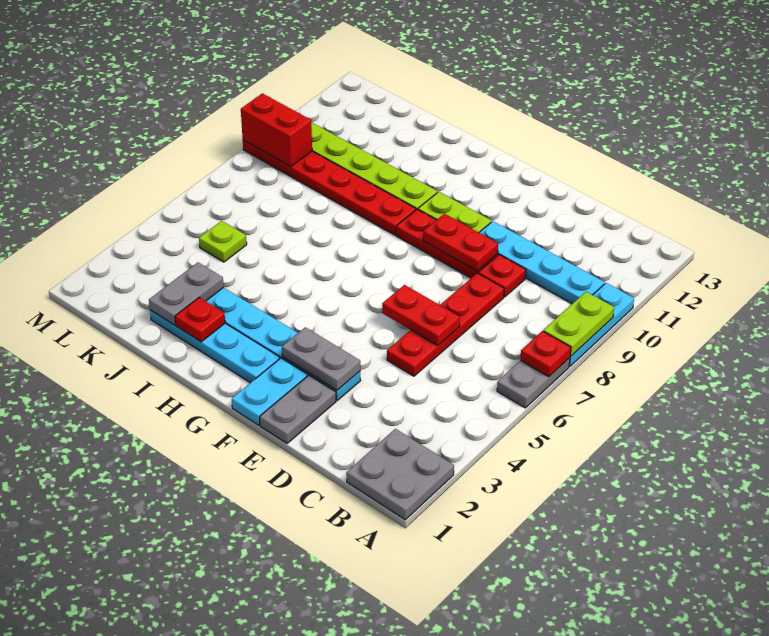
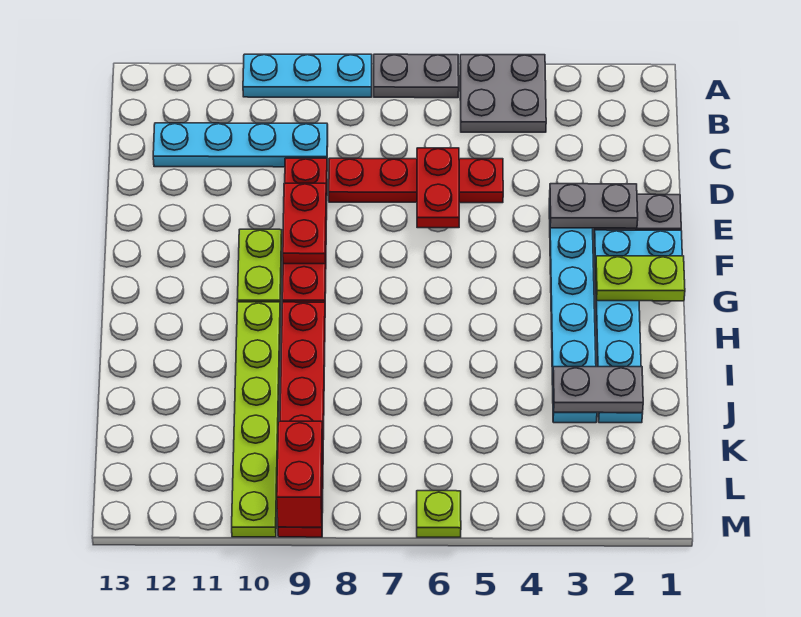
grey plate A1:B2 level 1 -> grey plate A4:B5 level 1
red plate A7 level 2 -> none
lime plate A8:A9 level 2 -> lime plate G1:G2 level 2
cyan plate B10:E10 level 1 -> cyan plate C9:C12 level 1
grey plate E3:F3 level 2 -> grey plate E2:E3 level 2
red plate I2 level 2 -> none
lime plate K5 level 1 -> lime plate M6 level 1

